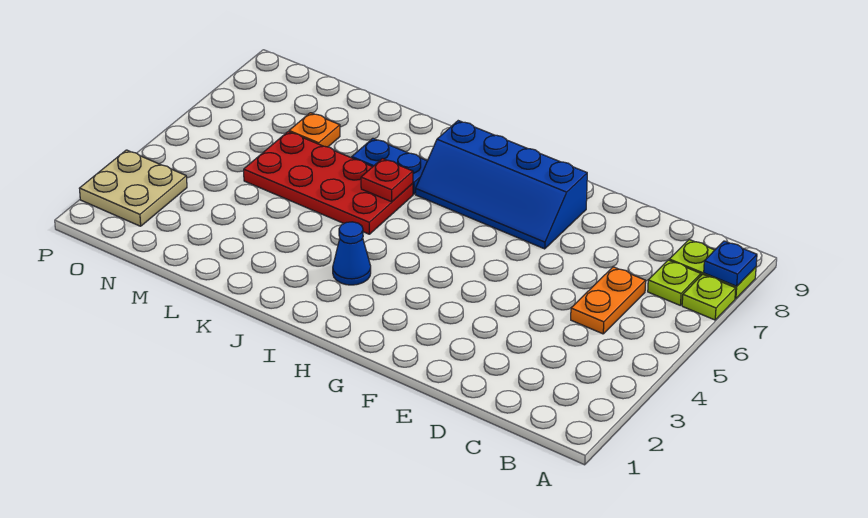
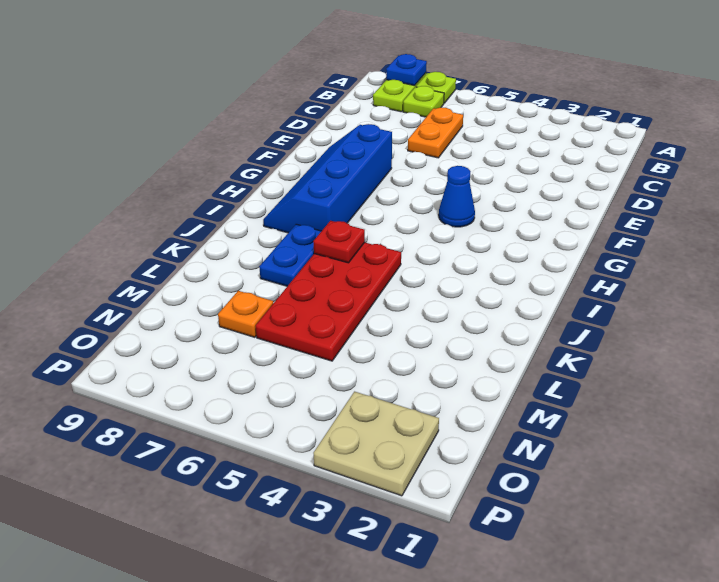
orange plate C5:C6 level 1 -> orange plate C6:D6 level 1
blue slope F7:I8 level 1 top 8 -> blue slope F7:I8 level 1 top 7
blue cone I3 level 1 -> blue cone G4 level 1

